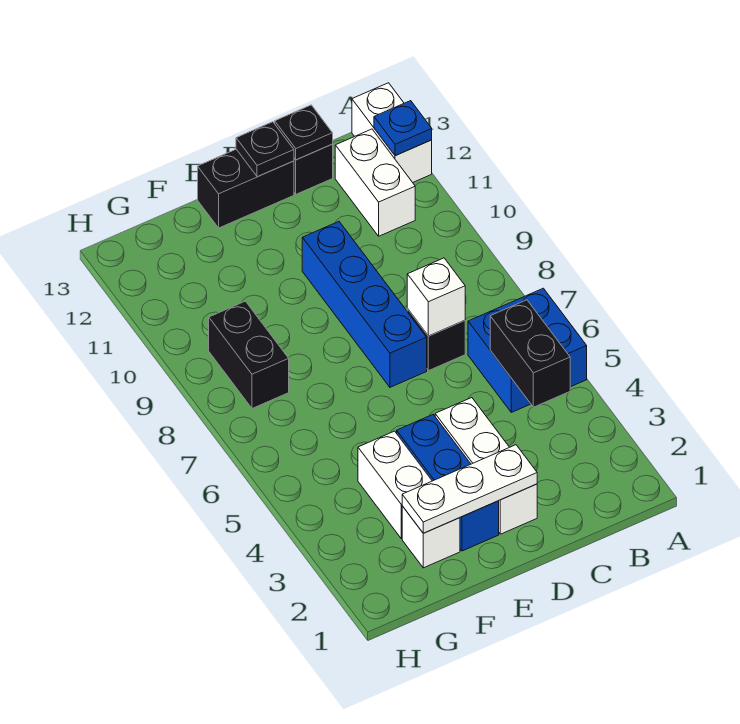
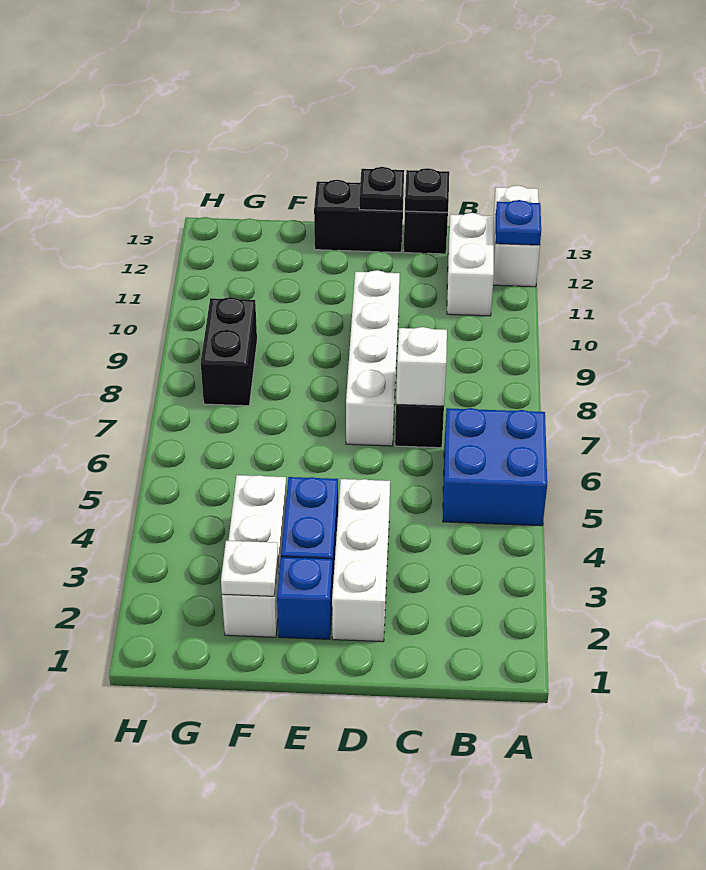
black brick B4:B5 level 2 -> none
white plate D2:F2 level 2 -> white plate F2 level 2
blue brick D7:D10 level 1 -> white brick D7:D10 level 1

